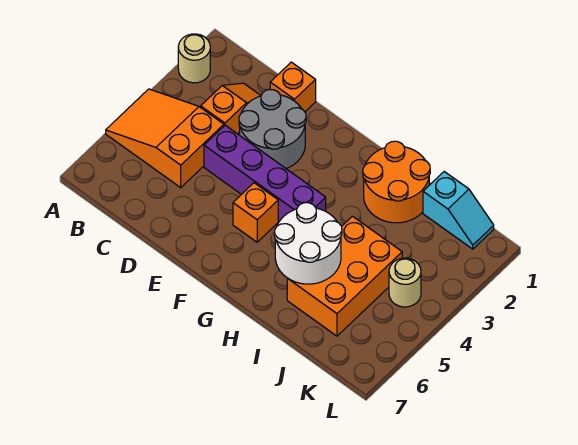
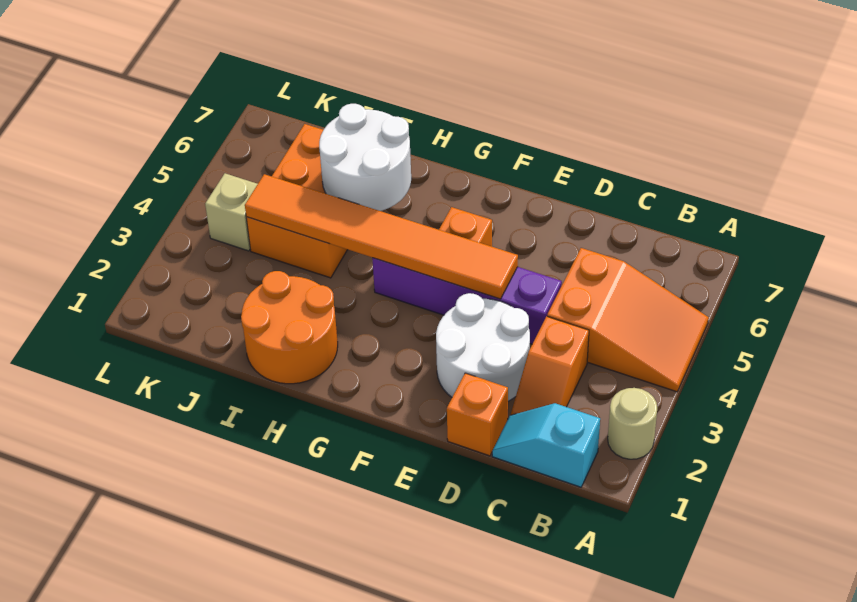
grey round brick D2:E3 level 1 -> white round brick D2:E3 level 1
none -> orange tile E4:J4 level 2
cyan slope J1:K1 level 1 top J -> cyan slope B1:C1 level 1 top B
tan round brick K4 level 1 -> tan brick K4 level 1

